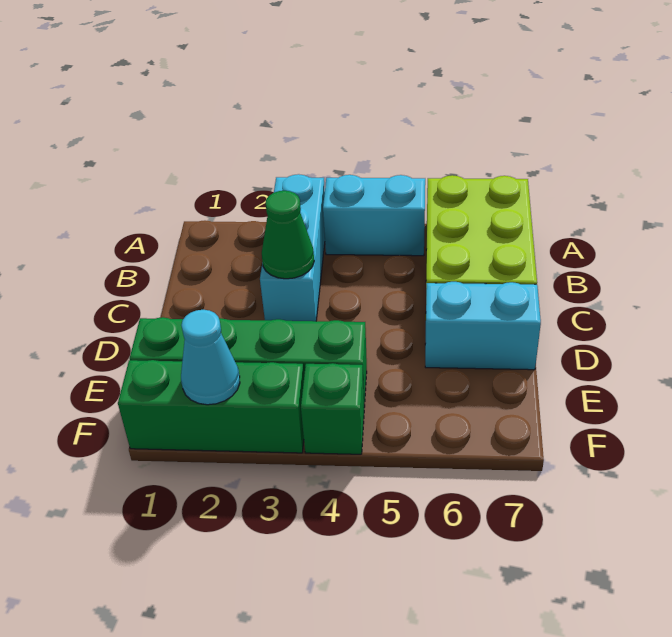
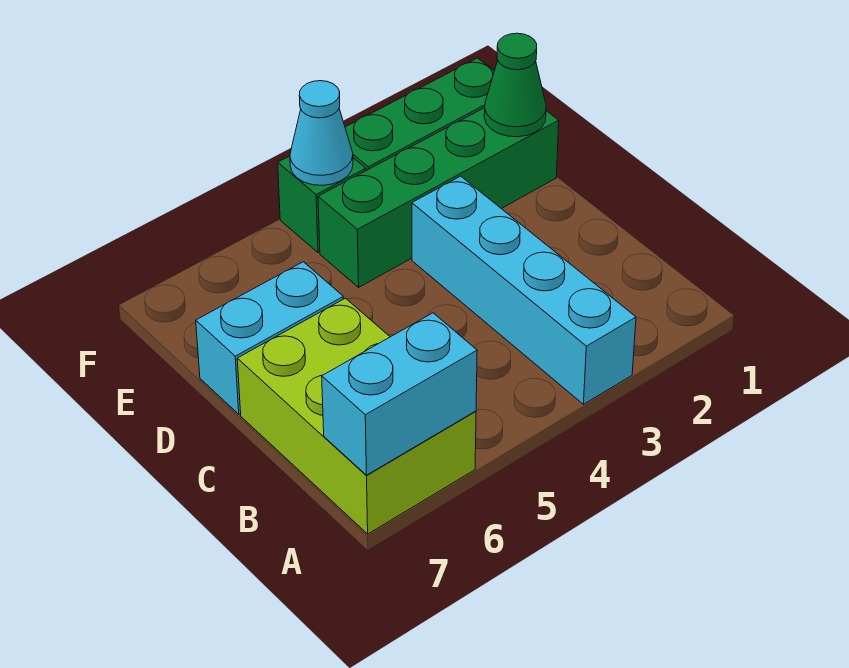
cyan brick A3:C3 level 1 -> cyan brick A3:D3 level 1
cyan brick A4:A5 level 1 -> cyan brick A6:A7 level 2
green cone C3 level 2 -> green cone E1 level 2
cyan cone F2 level 2 -> cyan cone F4 level 2

